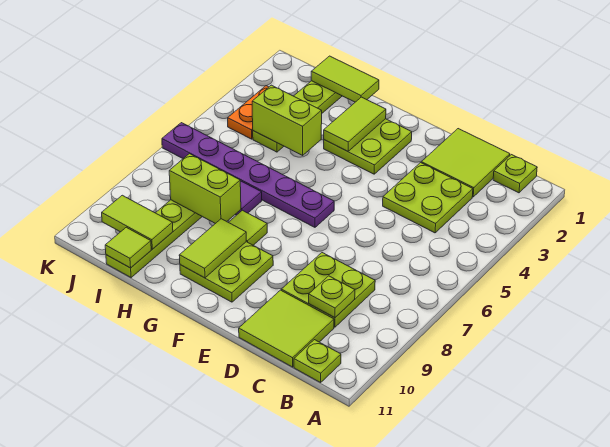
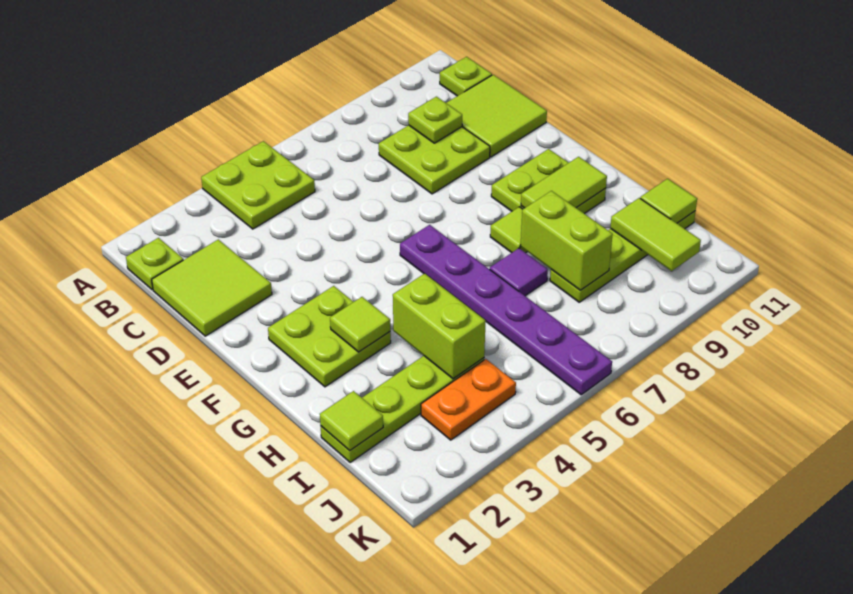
lime plate C3:D4 level 1 -> lime plate A4:B5 level 1
lime tile G2:G3 level 2 -> lime tile G3 level 2
lime tile H1:I1 level 2 -> lime tile I1 level 2

